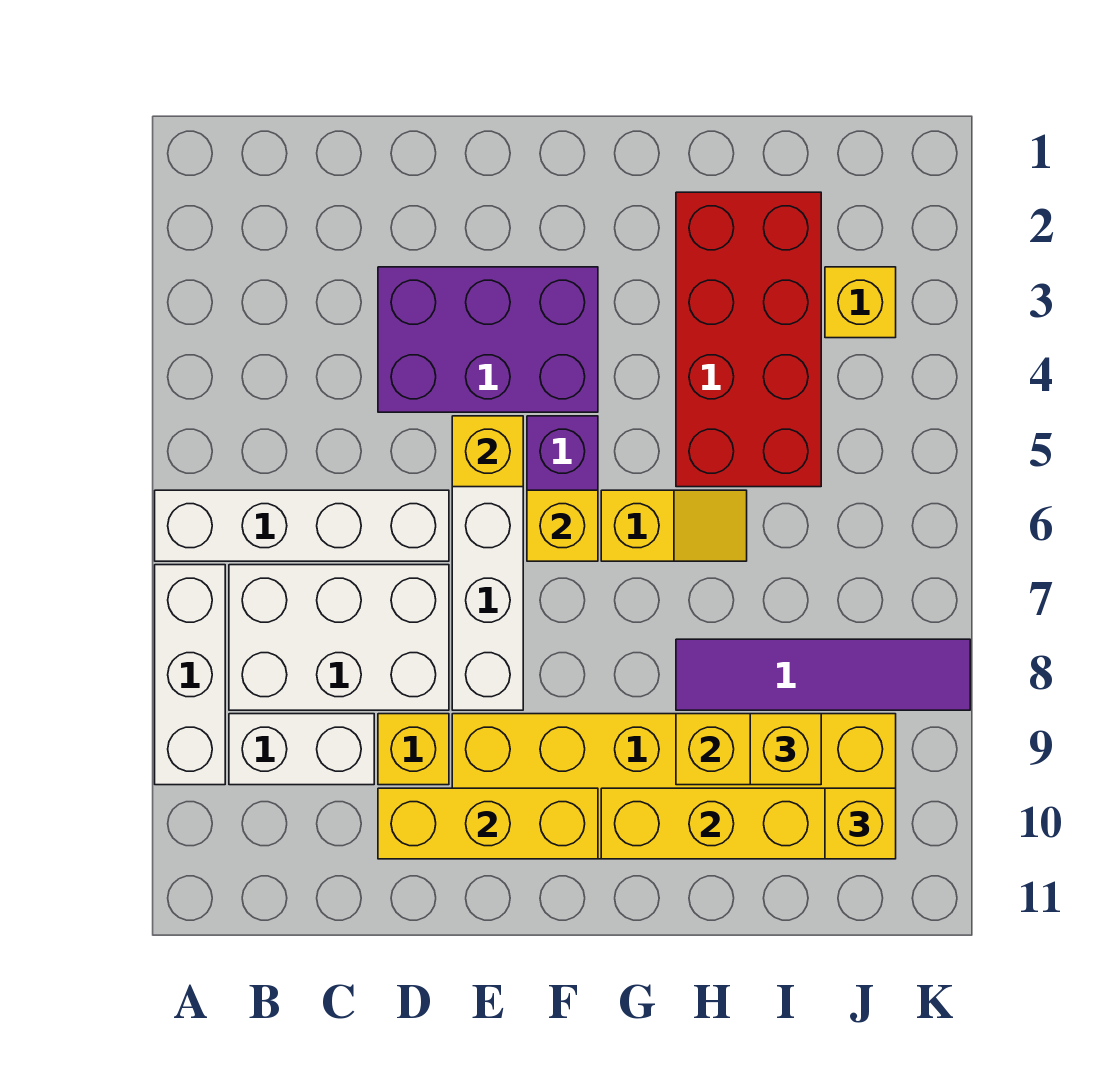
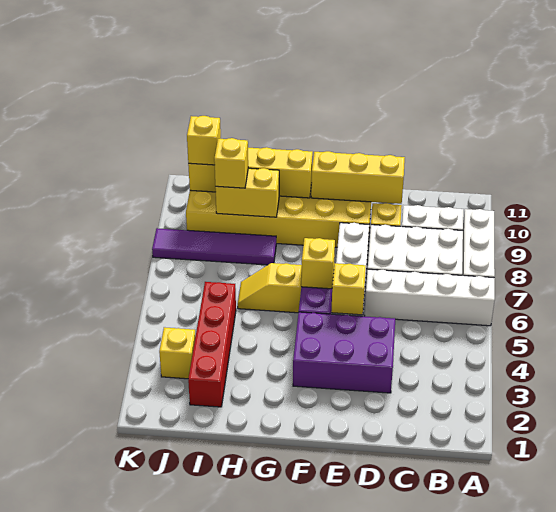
red brick H2:I5 level 1 -> red brick I2:I5 level 1

